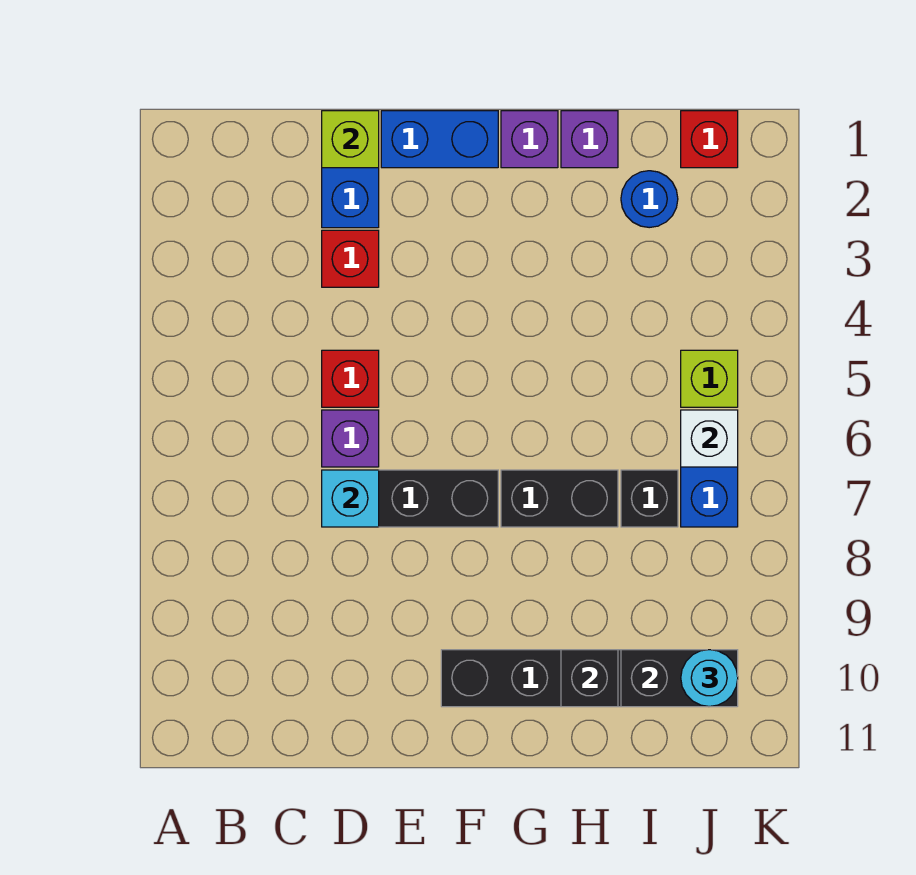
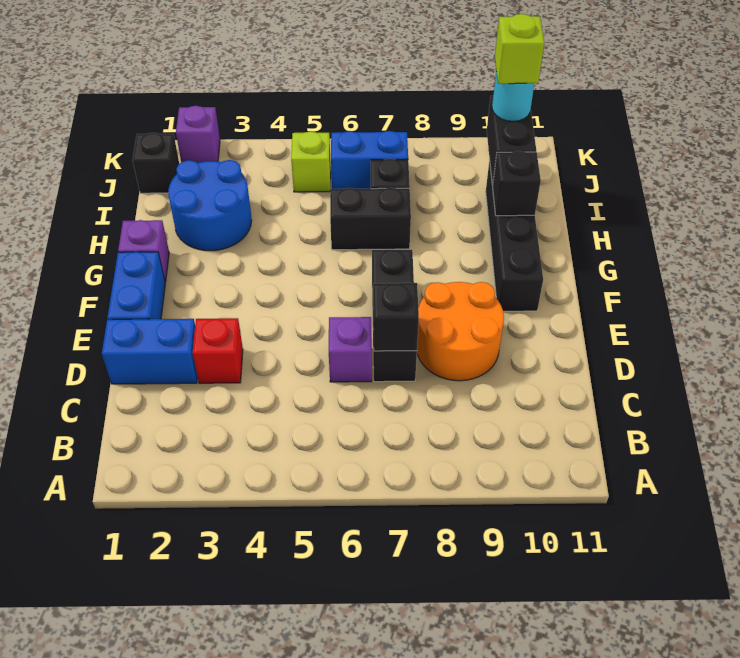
lime brick D1 level 2 -> lime brick J10 level 4
red brick D5 level 1 -> none
cyan brick D7 level 2 -> black brick D7 level 2
none -> orange round brick D8:E9 level 1
black brick G7:H7 level 1 -> black brick H6:H7 level 1
purple brick H1 level 1 -> purple brick K2 level 1
blue round brick I2 level 1 -> blue round brick H2:I3 level 1
red brick J1 level 1 -> black brick J1 level 1
white brick J6 level 2 -> none

